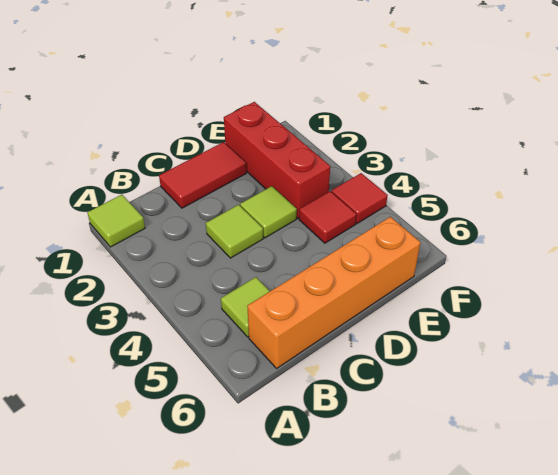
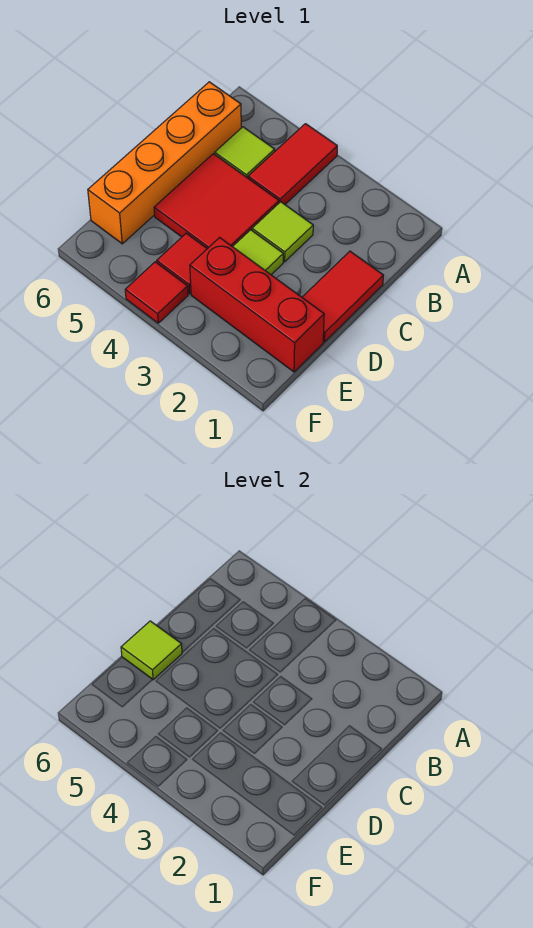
lime tile A1 level 1 -> lime tile D6 level 2
none -> red tile A4:B4 level 1
none -> red tile C4:D5 level 1

